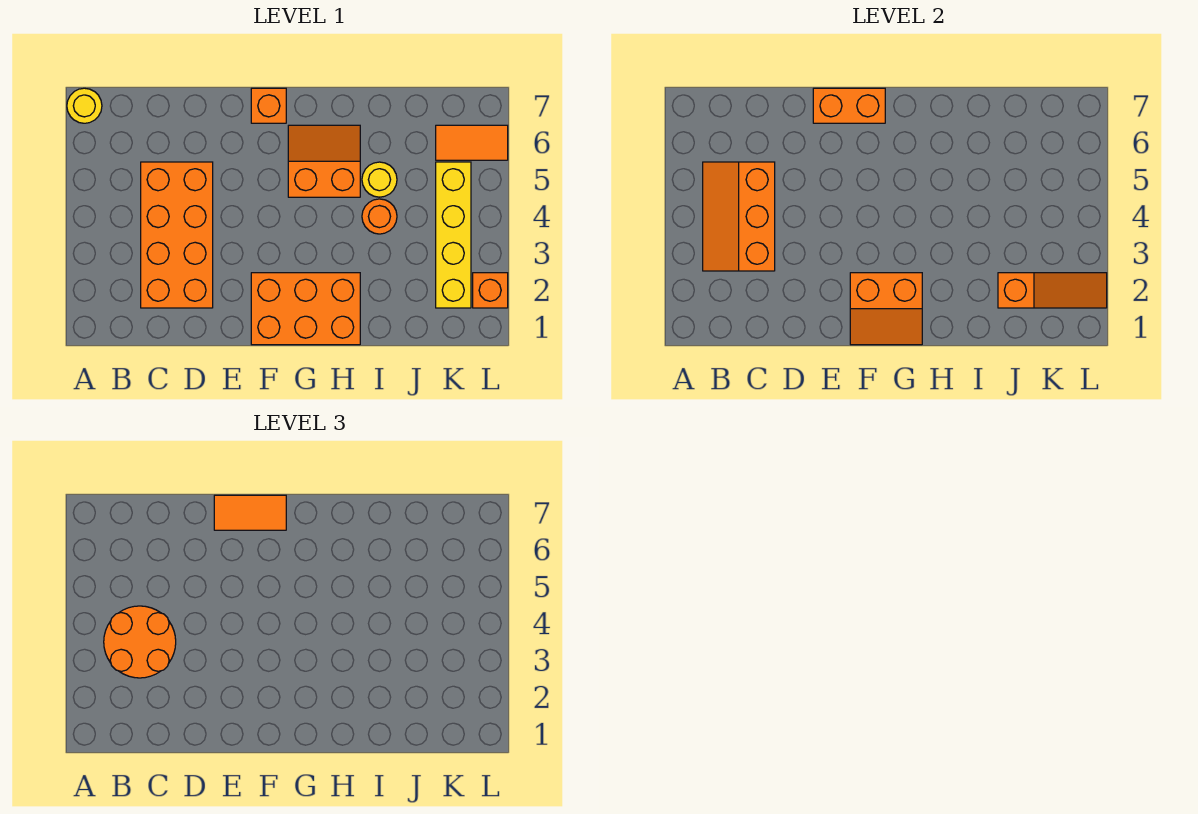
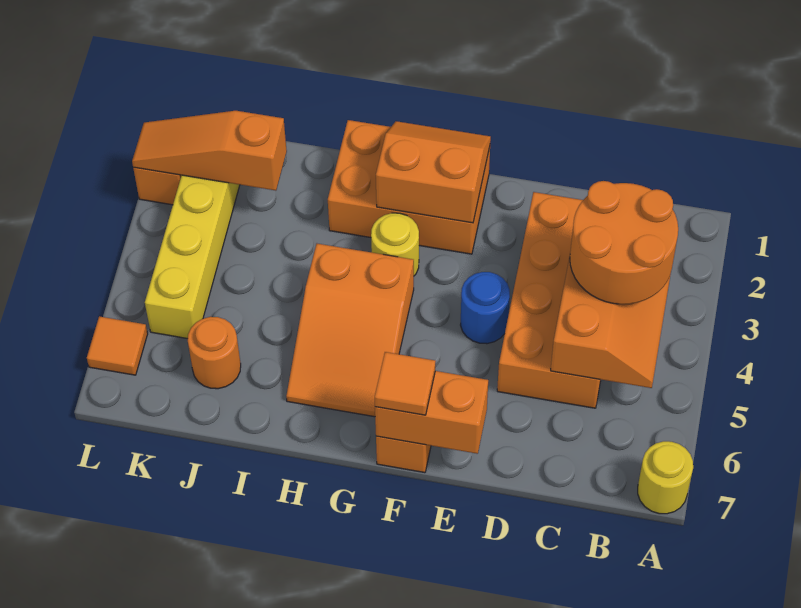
none -> blue round brick E4 level 1
orange tile E7:F7 level 3 -> orange tile F7 level 3
orange slope G5:H6 level 1 top 5 -> orange slope G4:H6 level 1 top 4
orange round brick I4 level 1 -> orange round brick J6 level 1
yellow round brick I5 level 1 -> yellow round brick G3 level 1
orange tile K6:L6 level 1 -> orange tile L6 level 1

